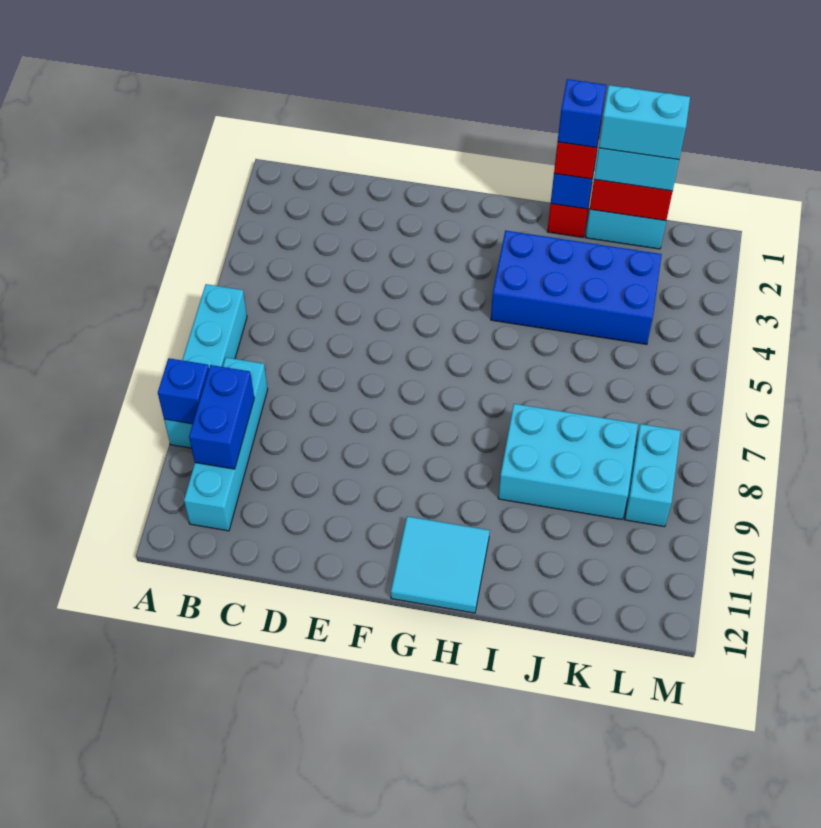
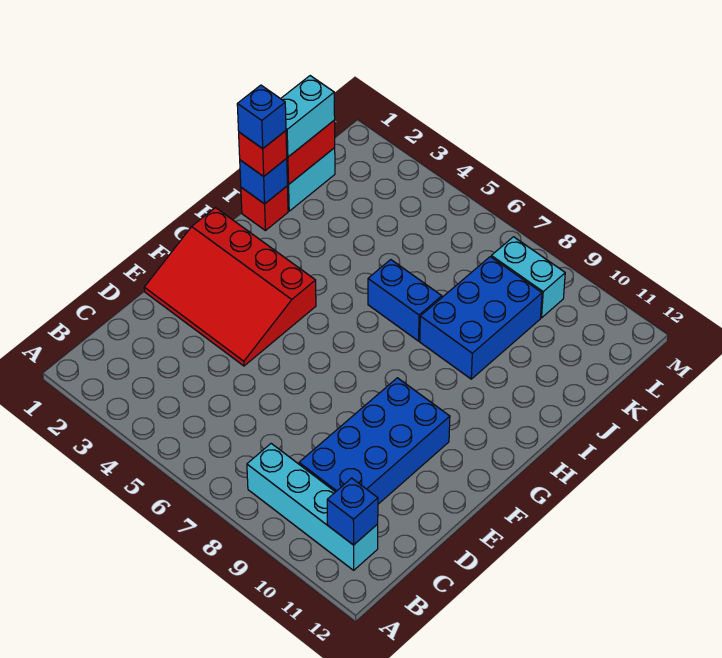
cyan brick A6:A9 level 1 -> none
blue brick A9 level 2 -> blue brick B11 level 2
blue brick B9:B10 level 2 -> blue brick I6:I7 level 1
none -> red slope E1:G4 level 1 top G
cyan tile G11:H12 level 1 -> none
blue brick H3:K4 level 1 -> blue brick C9:F10 level 1
cyan brick I8:K9 level 1 -> blue brick I8:K9 level 1
cyan brick J1:K1 level 4 -> none

